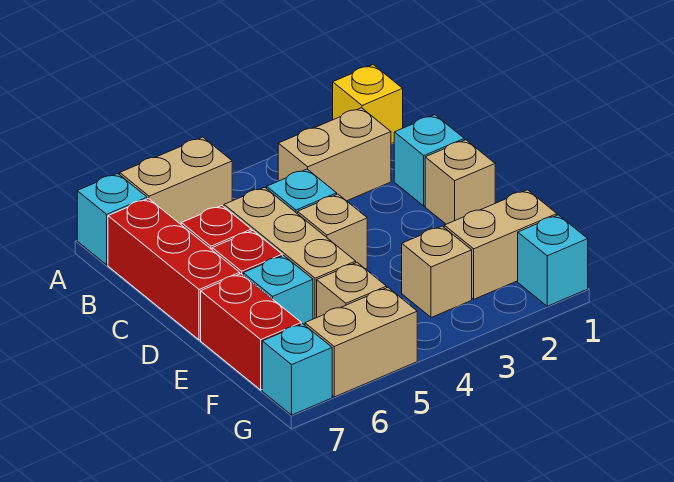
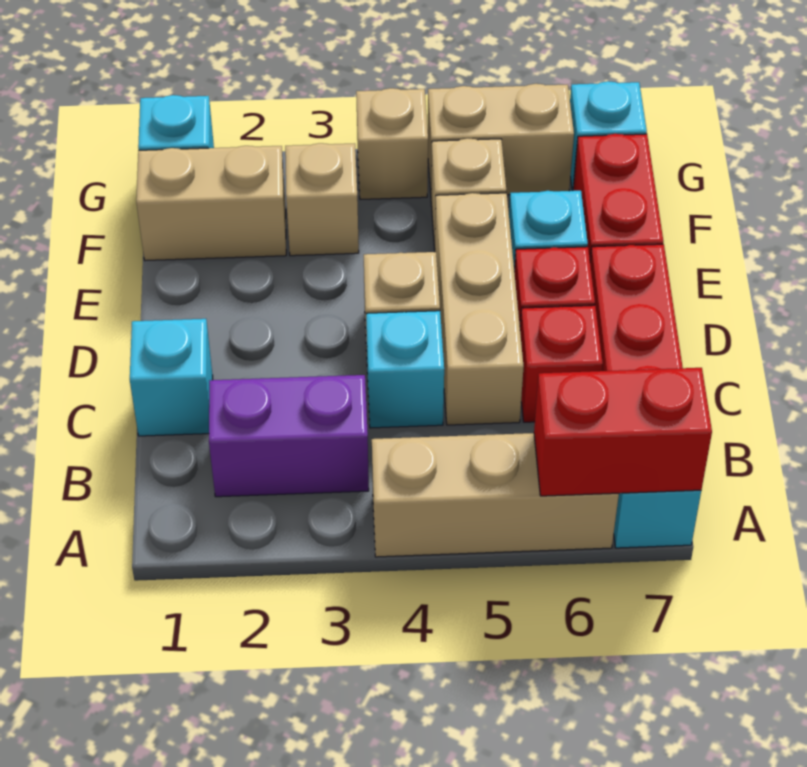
yellow brick A1 level 1 -> none
tan brick A5:A6 level 1 -> tan brick A4:A6 level 1
none -> red brick A6:A7 level 2
tan brick B2:B3 level 1 -> purple brick B2:B3 level 1
tan brick D1 level 1 -> tan brick G4 level 1

